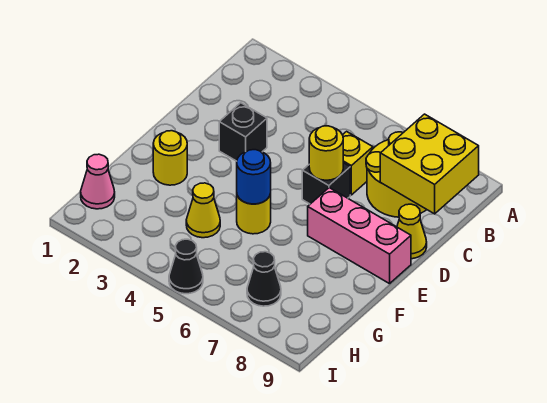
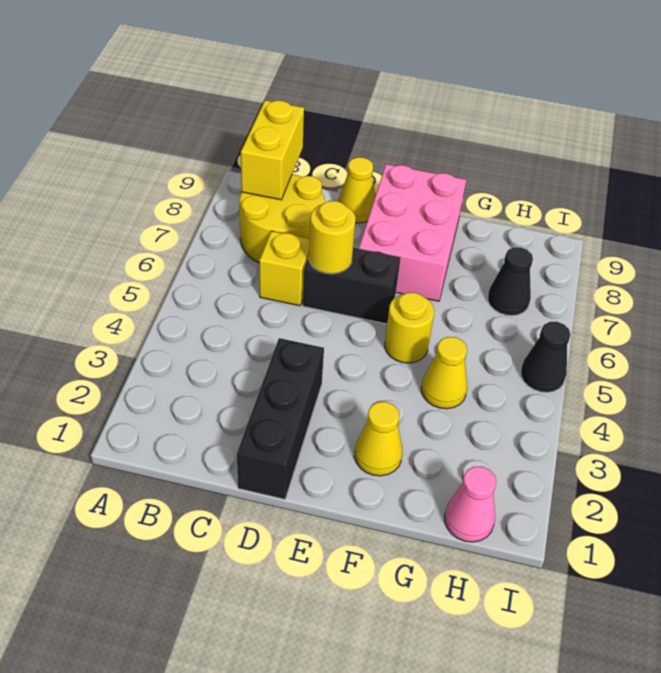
yellow brick B8:C9 level 2 -> yellow brick B8:B9 level 2
black brick D3 level 1 -> black brick D1:D3 level 1
black brick D6 level 1 -> black brick D6:E6 level 1
pink brick E7:E9 level 1 -> pink brick E7:F9 level 1
yellow round brick F2 level 1 -> yellow cone F2 level 1
blue round brick F5 level 2 -> none

